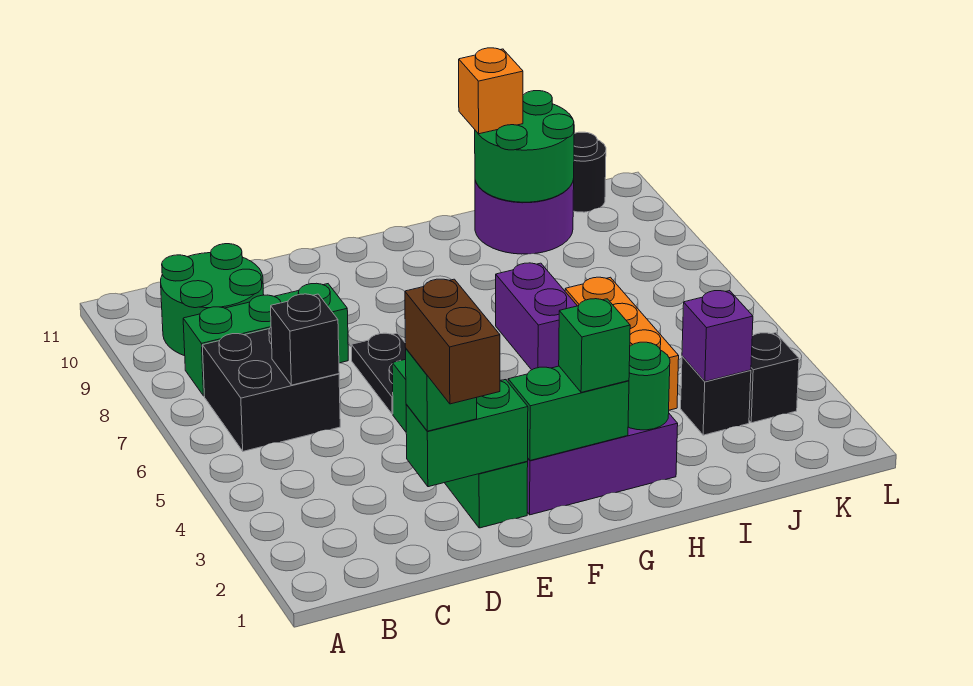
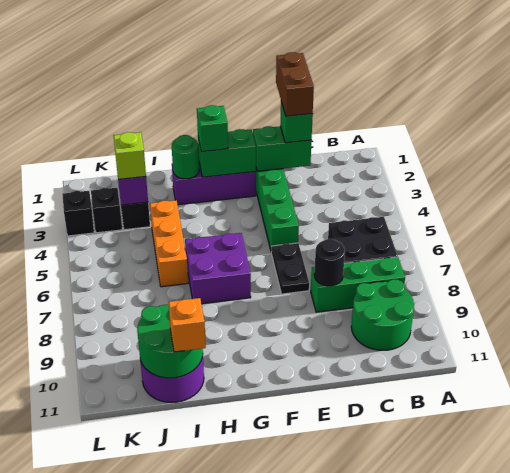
black brick C6 level 2 -> black brick L3 level 1
purple brick H6:H7 level 1 -> purple brick G6:H7 level 1
none -> lime brick J3 level 3
black round brick K11 level 1 -> black round brick D8 level 2

